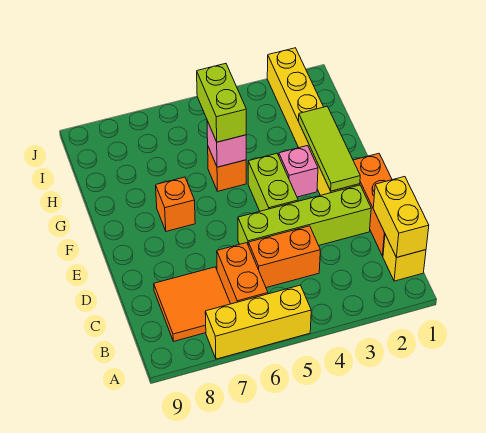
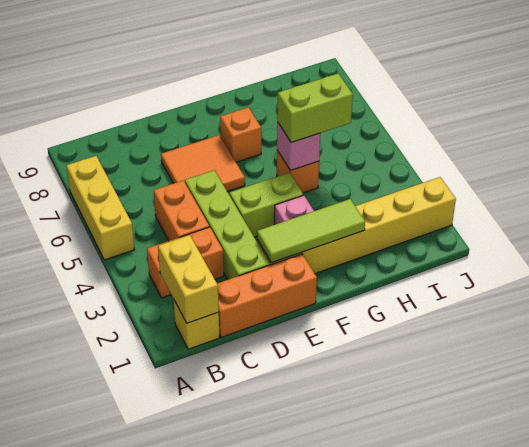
yellow brick B1:C1 level 2 -> yellow brick B1:B2 level 2
orange brick B6:C6 level 1 -> orange brick B3:C3 level 1
orange tile B7:C8 level 1 -> orange tile D6:E7 level 1

